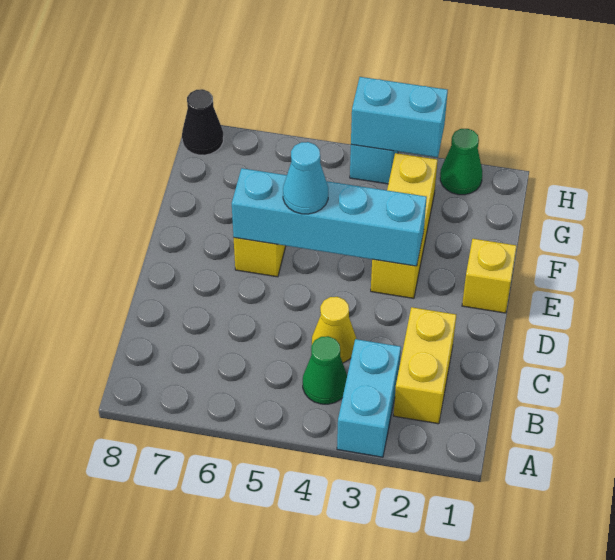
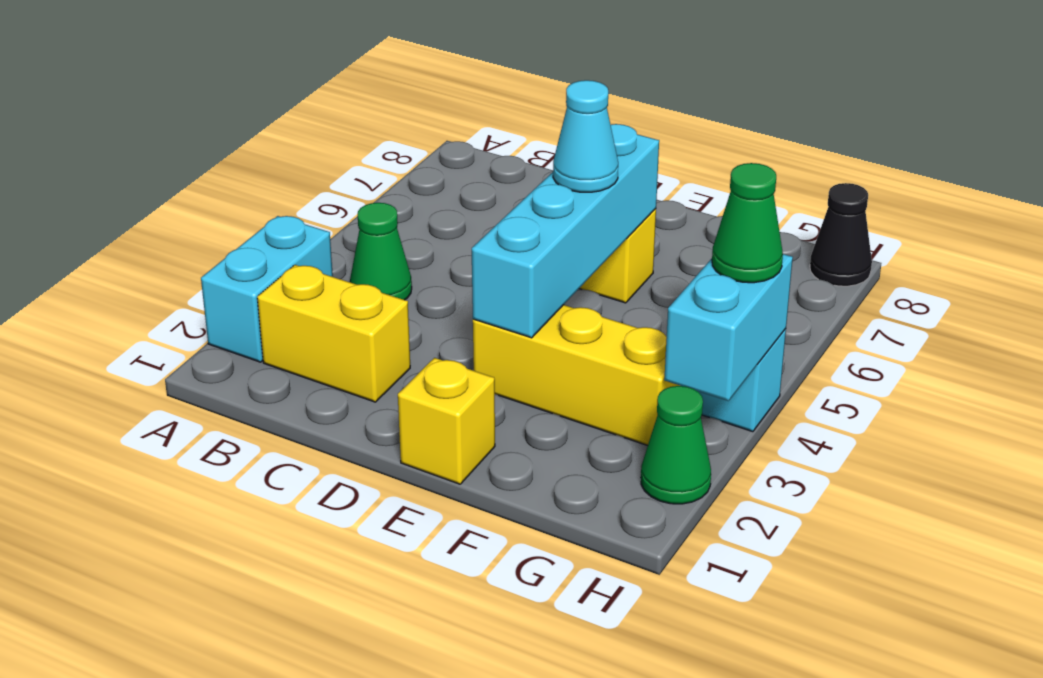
cyan brick A3:B3 level 1 -> cyan brick A2:A3 level 1
yellow cone C4 level 1 -> none
none -> green cone H4 level 3

